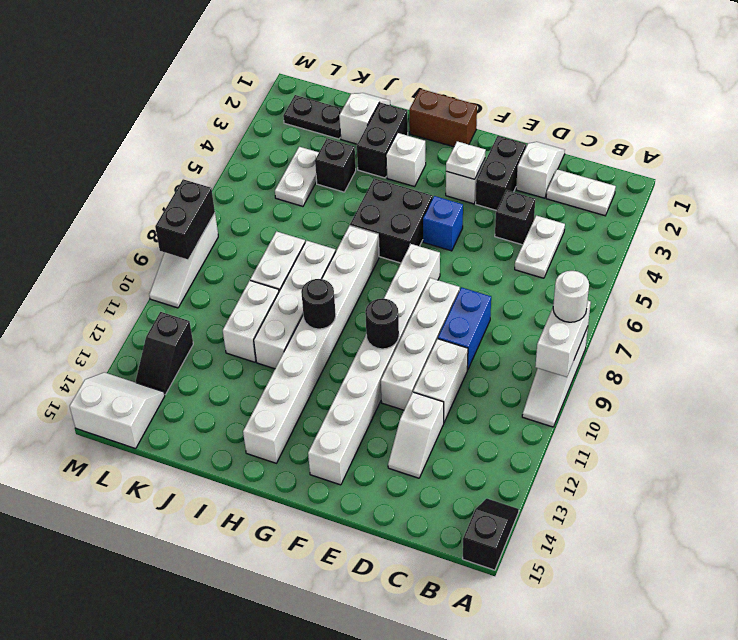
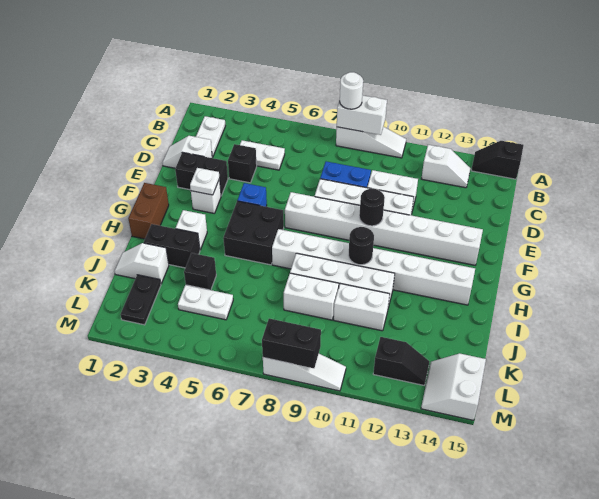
white slope D12:D13 level 1 top 12 -> white slope B12:B13 level 1 top 12

